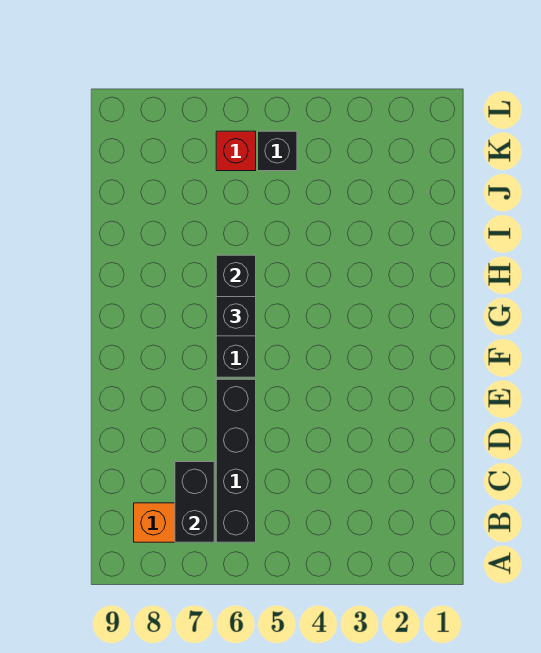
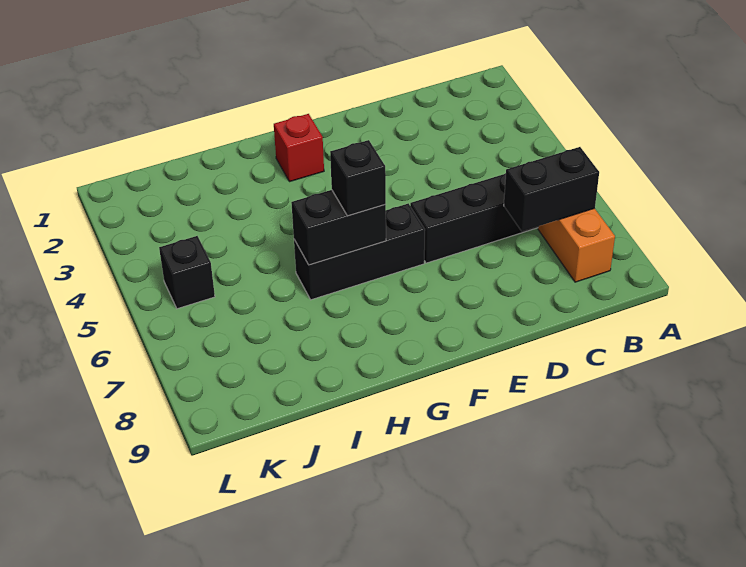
red brick K6 level 1 -> red brick G2 level 1

